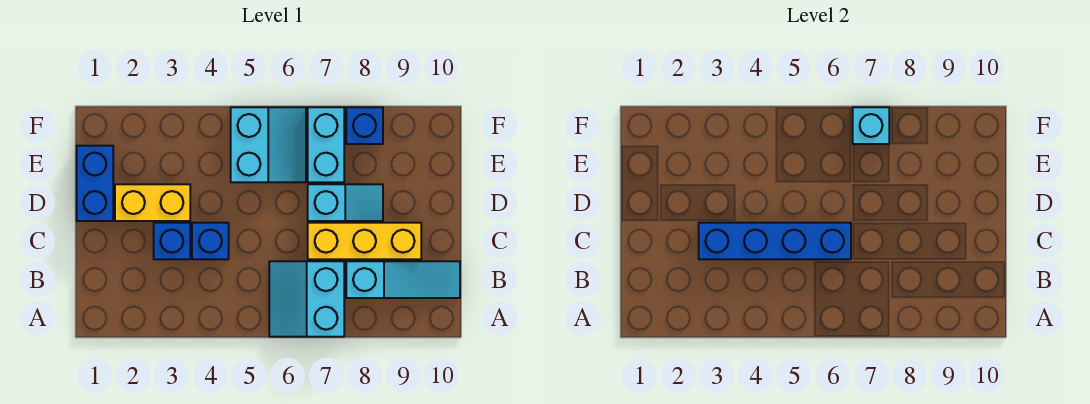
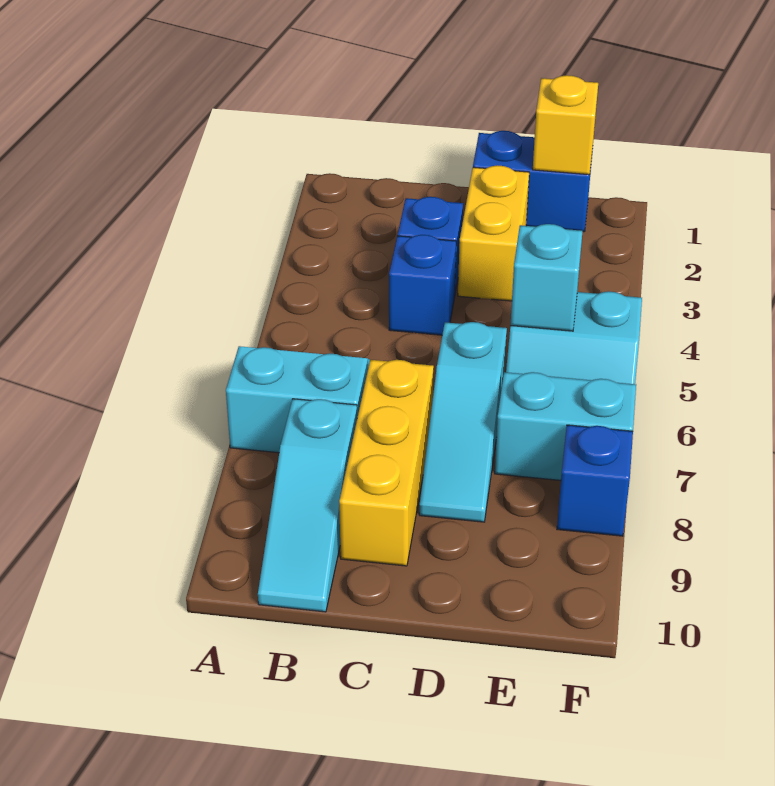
blue brick C3:C6 level 2 -> none
cyan slope D7:D8 level 1 top 7 -> cyan slope D6:D8 level 1 top 6
none -> yellow brick E1 level 2
cyan brick F7 level 2 -> cyan brick E5 level 2

